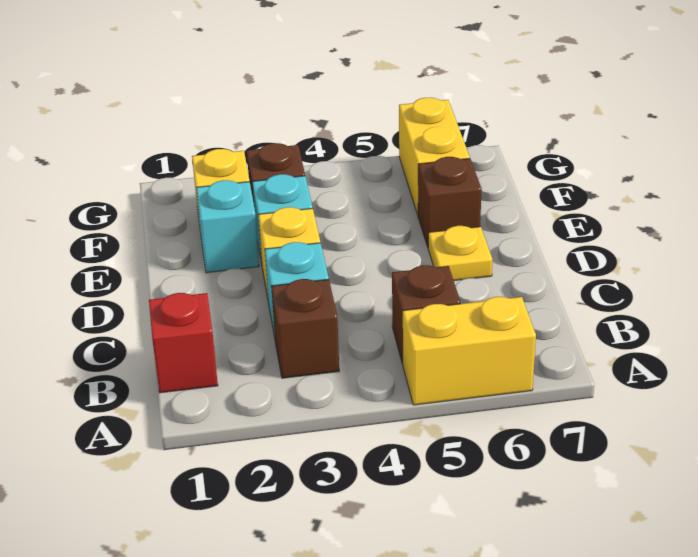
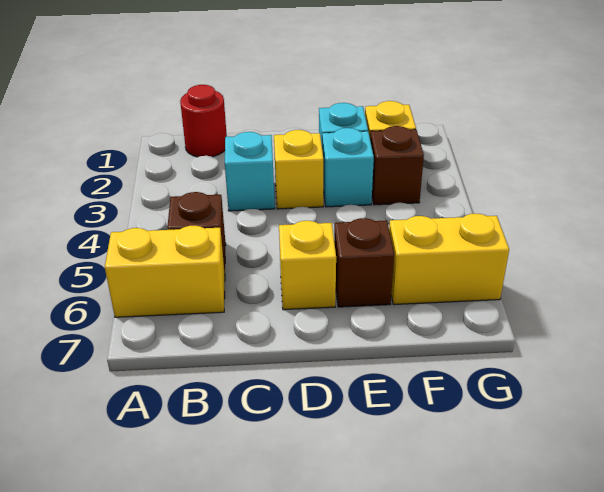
yellow brick A5:A6 level 1 -> yellow brick A6:B6 level 1
red brick B1 level 1 -> red round brick B1 level 1
brown brick B3 level 1 -> none
yellow plate D6 level 1 -> yellow brick D6 level 1

